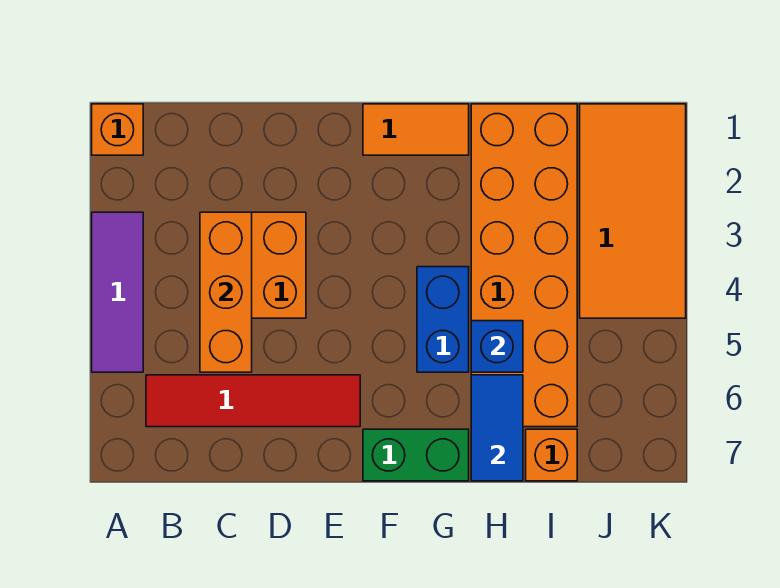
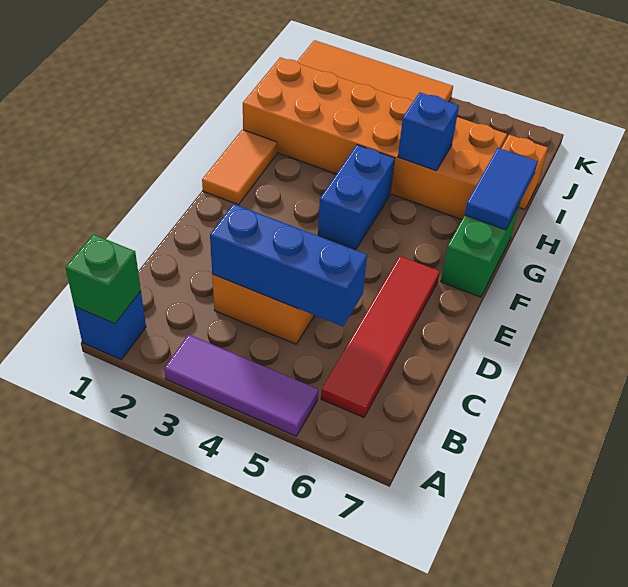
orange brick A1 level 1 -> blue brick A1 level 1
none -> green brick A1 level 2
orange brick C3:C5 level 2 -> blue brick C3:C5 level 2
blue brick G4:G5 level 1 -> blue brick F4:G4 level 1
blue tile H6:H7 level 2 -> blue tile G7:H7 level 2

